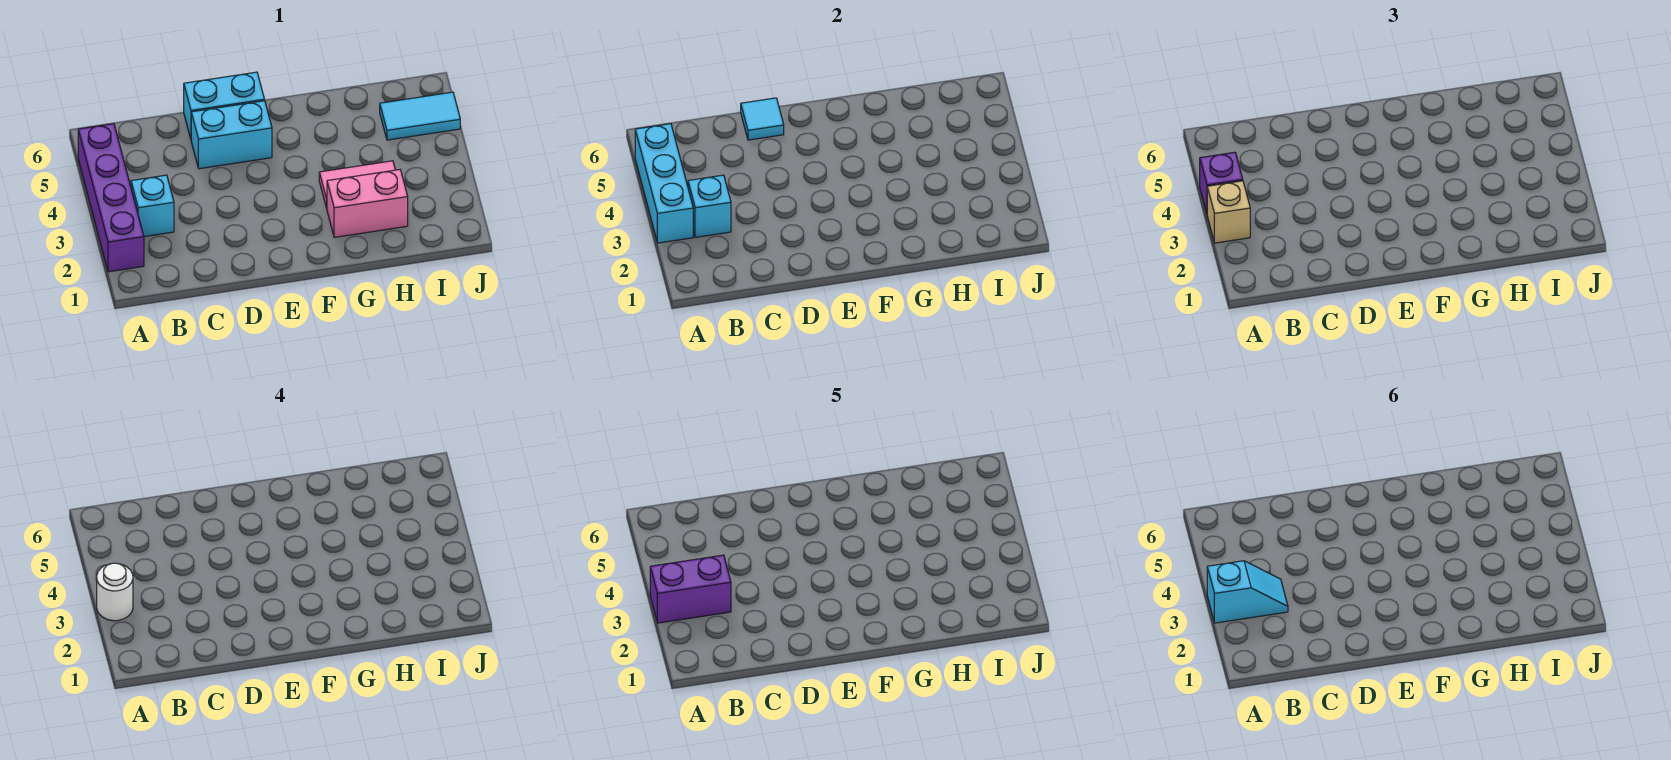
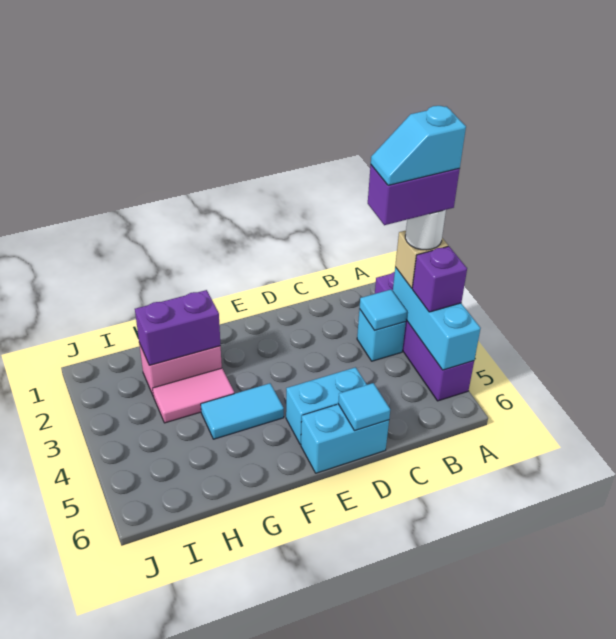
cyan brick B3 level 2 -> cyan tile B3 level 2
none -> purple brick G2:H2 level 2
cyan tile I5:J5 level 1 -> cyan tile F4:G4 level 1

